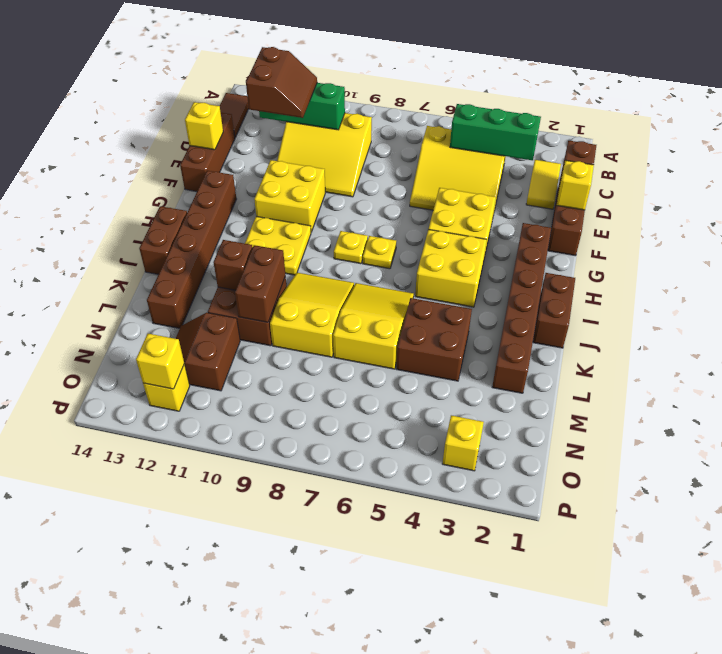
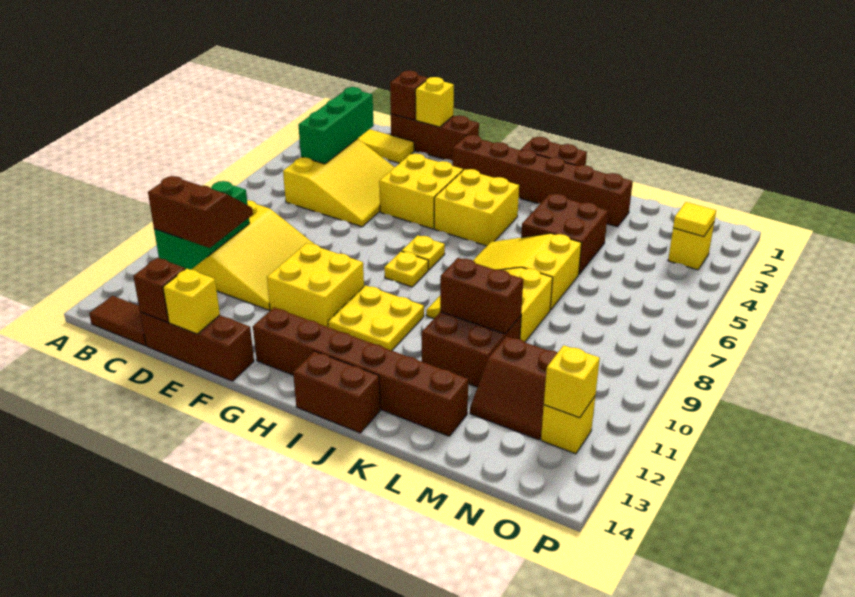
brown brick K11 level 2 -> brown brick D14 level 2
none -> yellow tile O3 level 2

